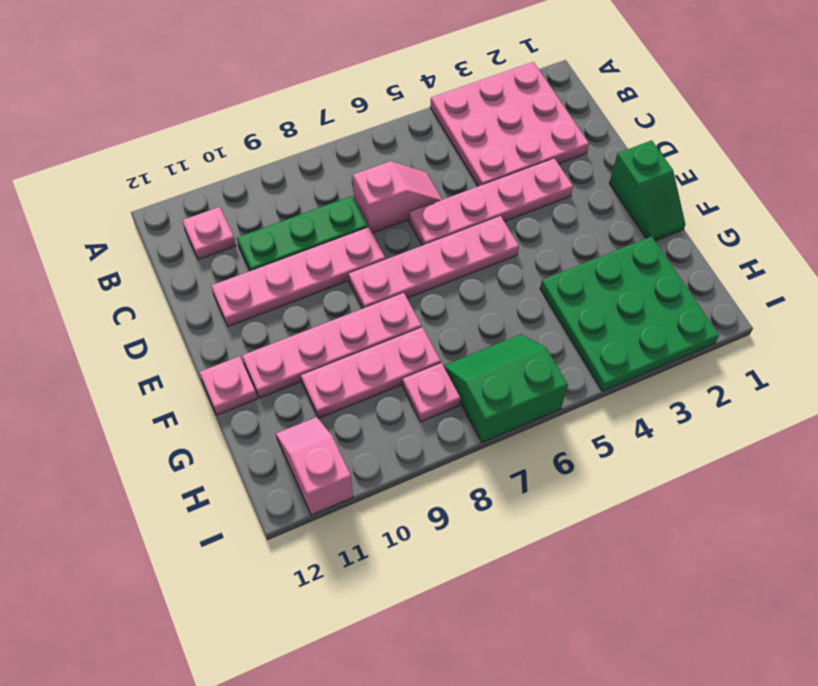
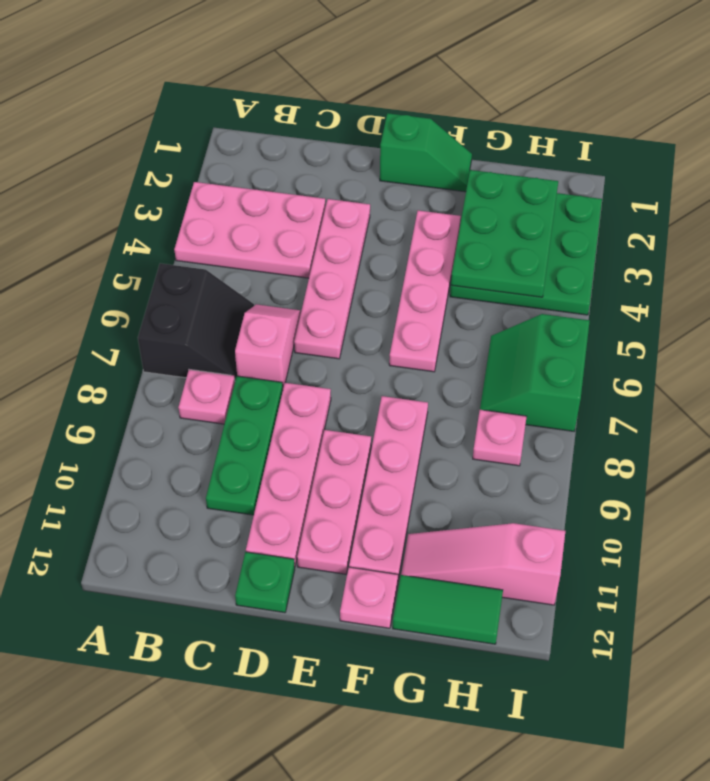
pink plate A2:C4 level 1 -> pink plate A3:C4 level 1
none -> black slope A6:B7 level 1 top A
pink plate B11 level 1 -> pink plate B8 level 1
none -> green plate D12 level 1
pink plate E5:E8 level 1 -> pink plate F3:F6 level 1
none -> green plate G2:H4 level 2
pink plate G8:G10 level 1 -> pink plate E9:E11 level 1
none -> green tile G12:H12 level 1
pink slope H11:I11 level 1 top I -> pink slope G11:I11 level 1 top I

